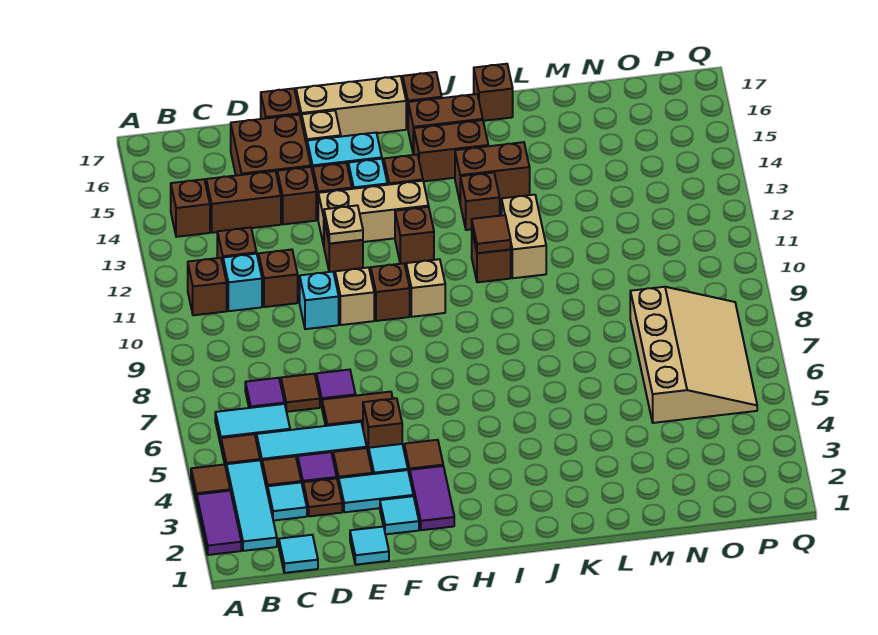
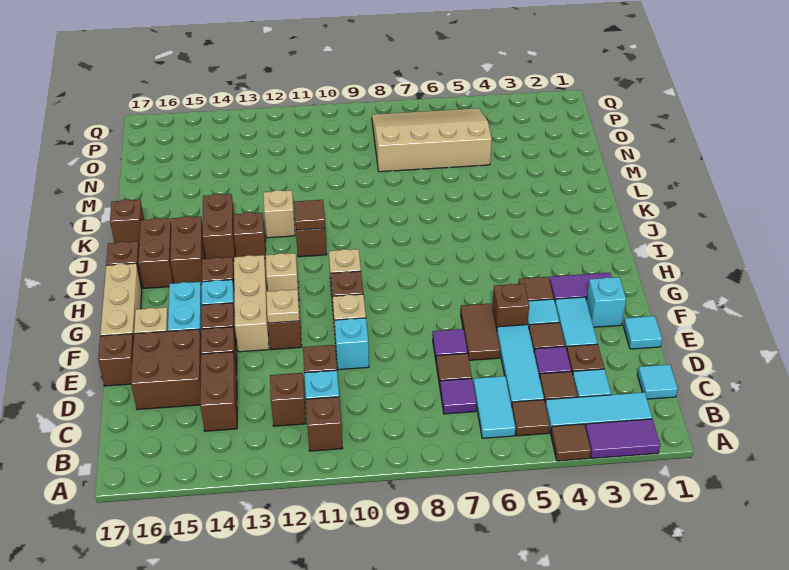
brown brick B14 level 1 -> none
cyan tile F2 level 1 -> cyan brick F2 level 1
brown brick H12 level 1 -> tan brick H12 level 1
tan brick K11:K12 level 1 -> tan brick K12 level 1

